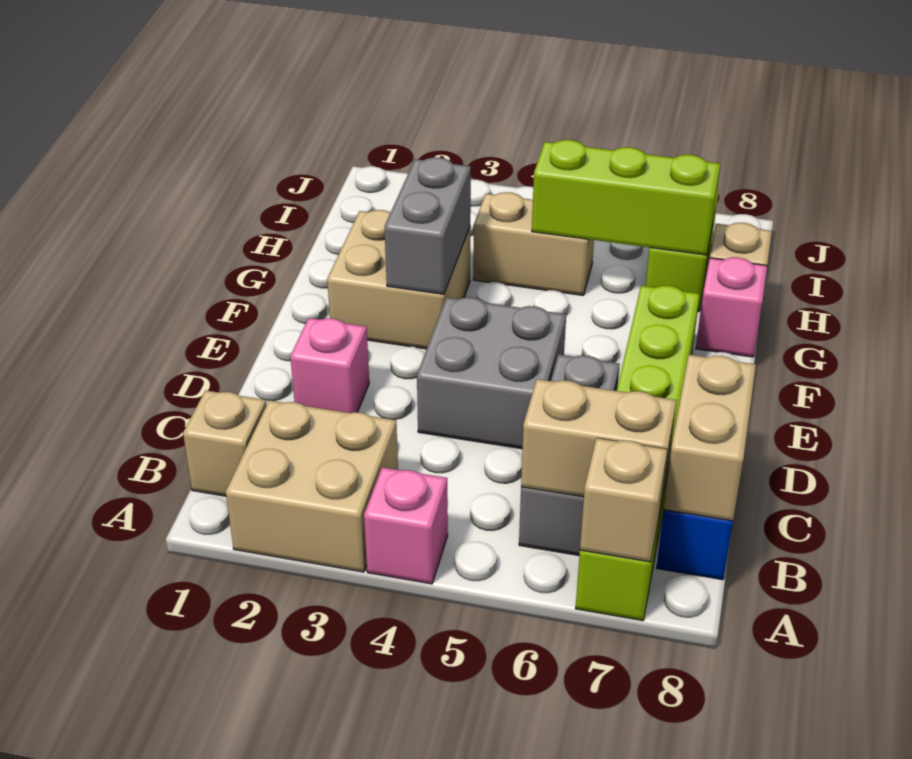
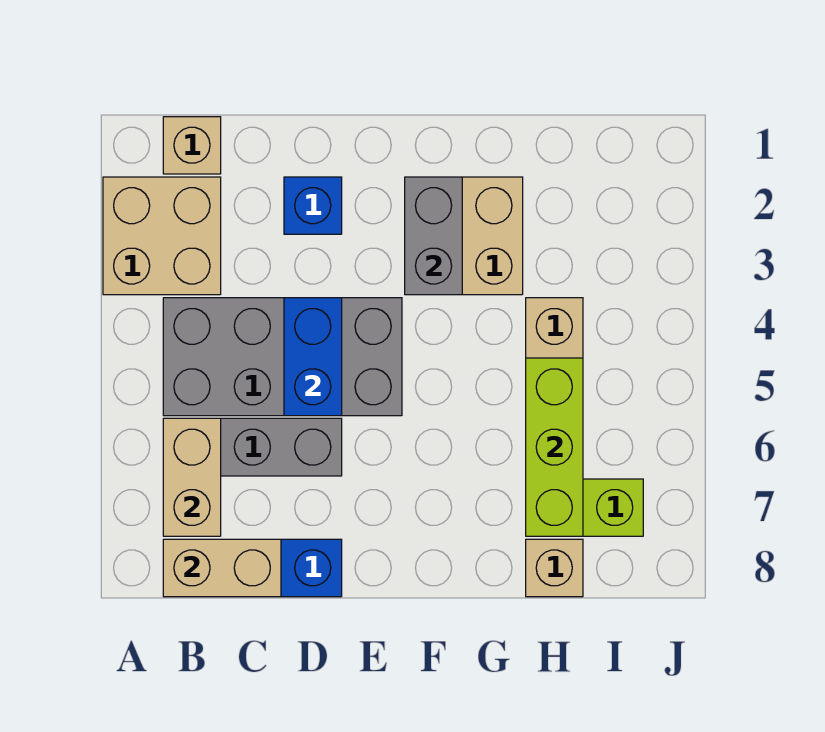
pink brick A4 level 1 -> none
lime brick A7:F7 level 1 -> none
tan brick A7 level 2 -> none
pink brick D2 level 1 -> blue brick D2 level 1
grey brick D4:E5 level 1 -> grey brick B4:E5 level 1
none -> blue brick D4:D5 level 2
grey brick F3:G3 level 2 -> grey brick F2:F3 level 2
pink brick G8 level 1 -> none

